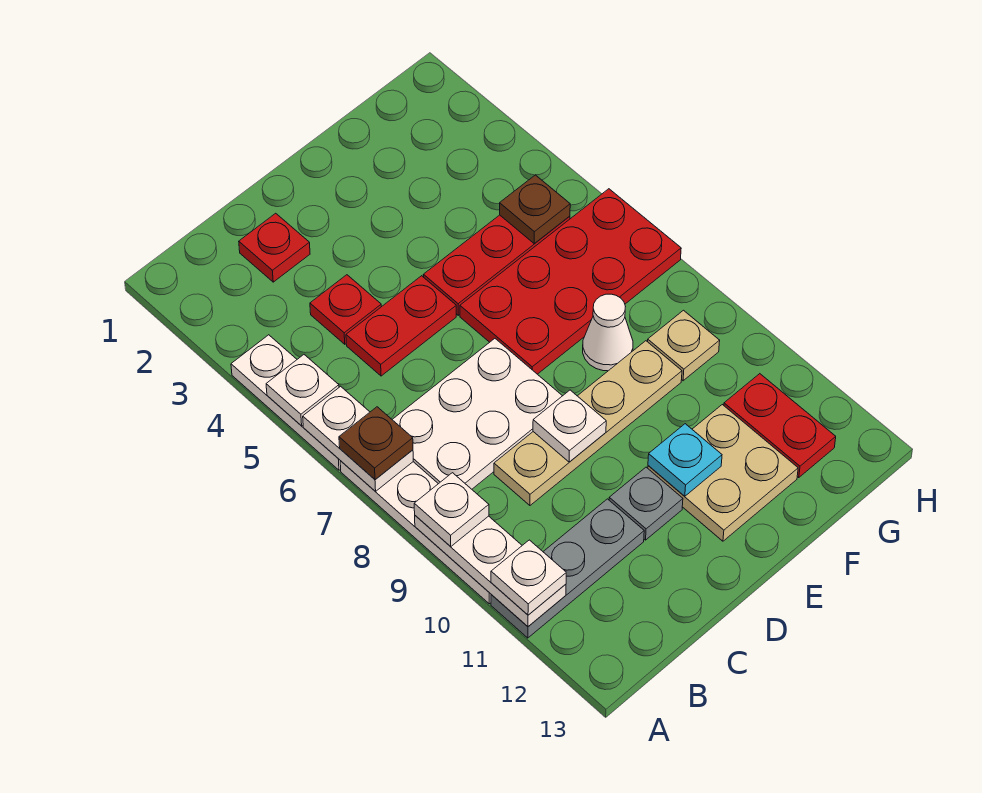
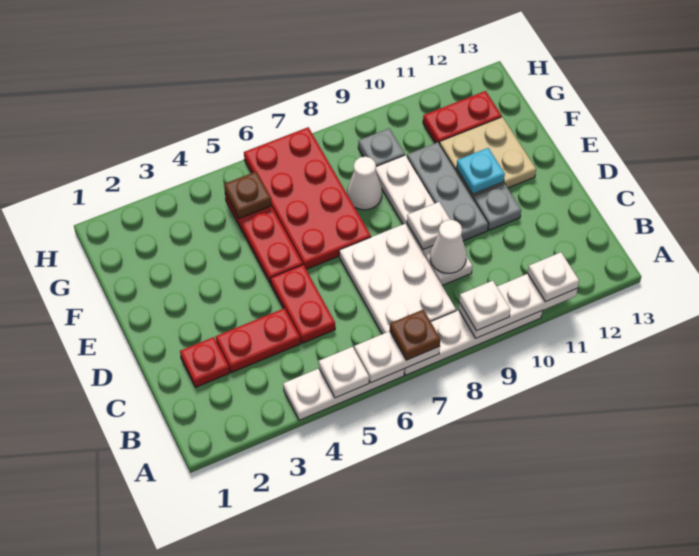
grey plate A11:C11 level 1 -> grey plate D10:F10 level 1
red plate C4 level 1 -> red plate C3:C4 level 1
tan plate C9:F9 level 1 -> white plate C9:F9 level 1
none -> white cone C9 level 2
tan plate G9 level 1 -> grey plate G9 level 1

